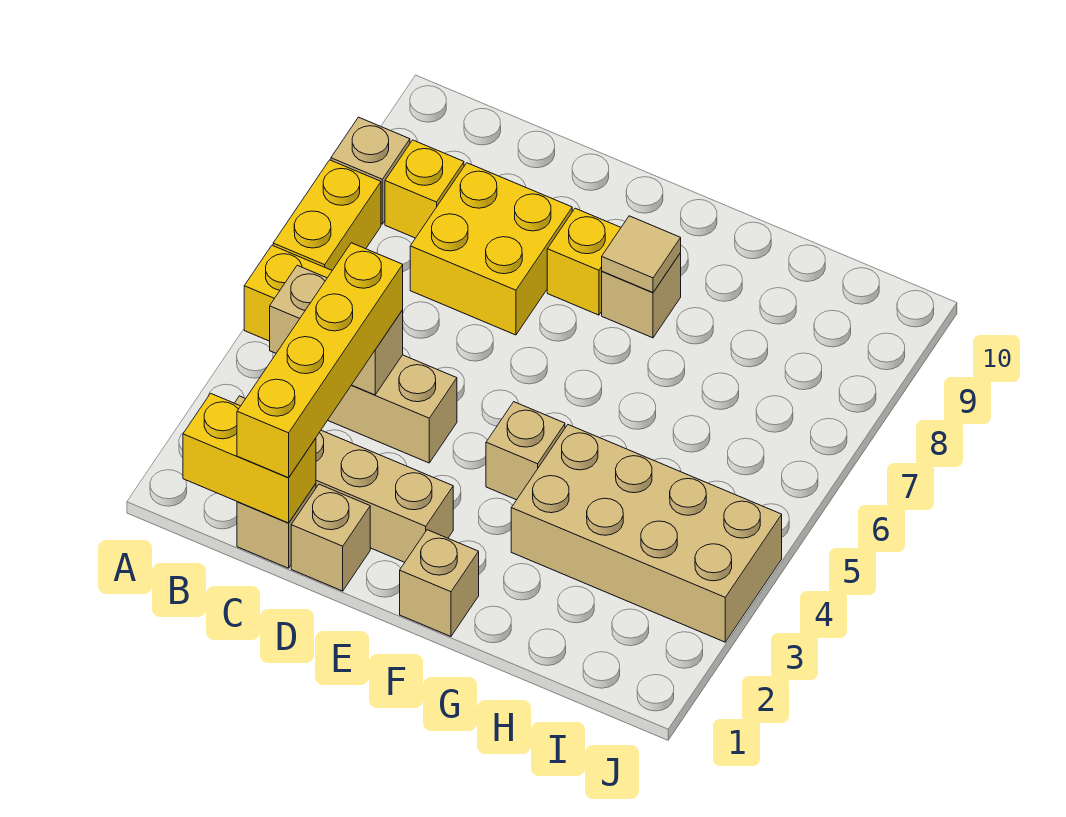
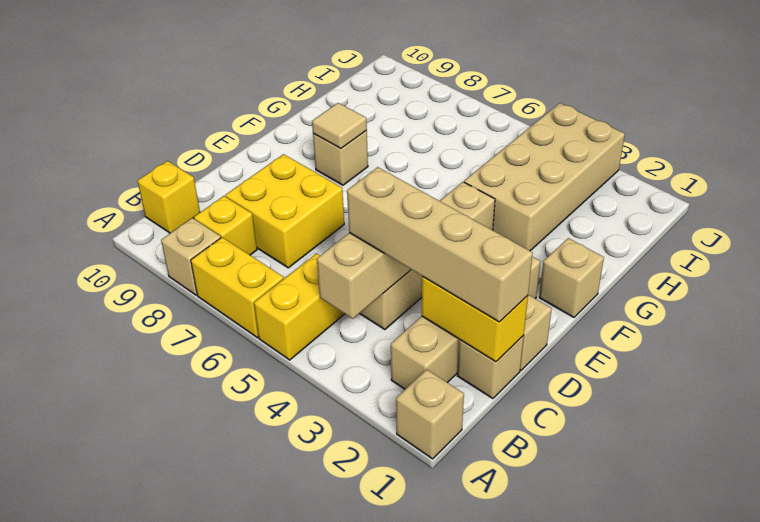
none -> tan brick A1 level 1
yellow brick B1:C1 level 2 -> yellow brick C1:C2 level 2
yellow brick C1:C4 level 3 -> tan brick C1:C4 level 3
yellow brick E8 level 1 -> yellow brick B10 level 1

